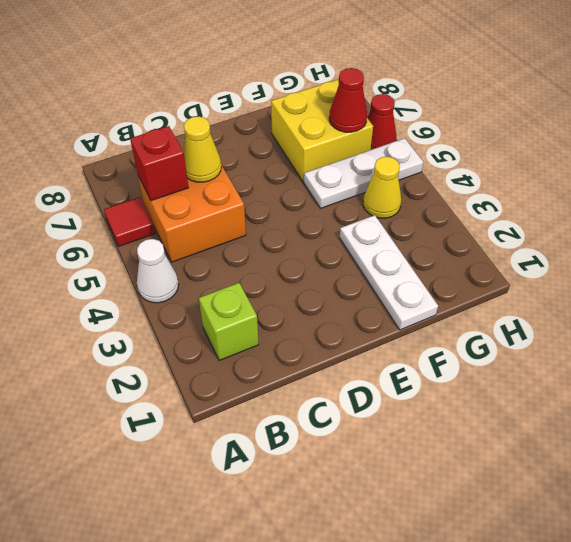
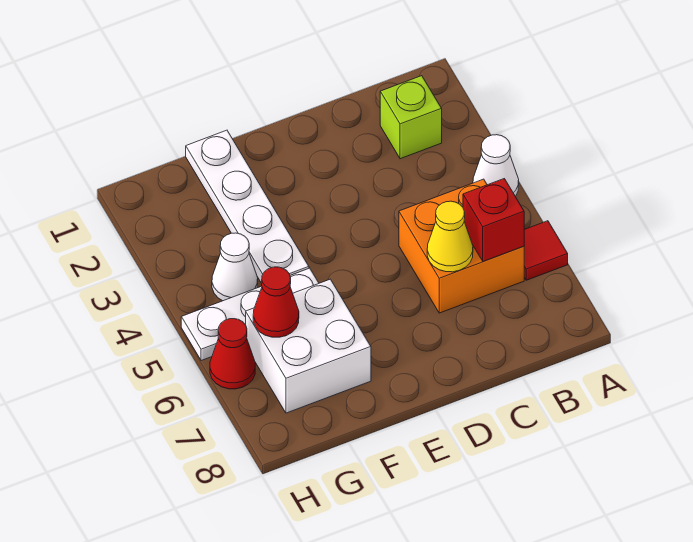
white plate F1:F3 level 1 -> white plate F1:F4 level 1
yellow brick F6:G7 level 1 -> white brick F6:G7 level 1
yellow cone G4 level 1 -> white cone G4 level 1

